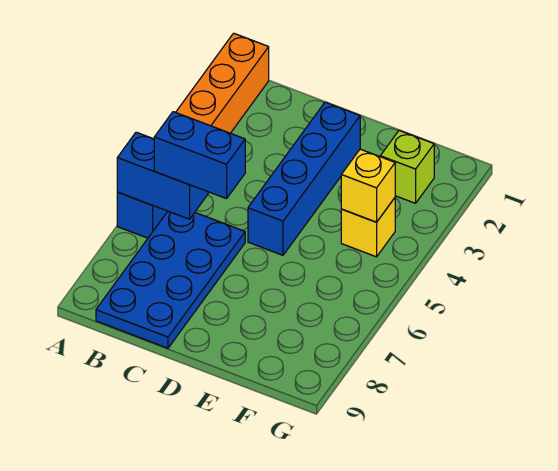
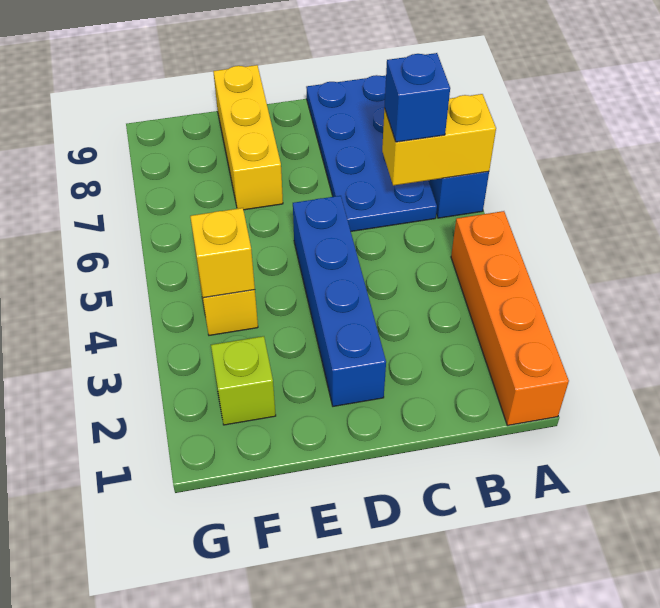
blue brick A6:B6 level 2 -> yellow brick A6:B6 level 2
blue brick B6:C6 level 3 -> blue brick B6 level 3
none -> yellow brick E7:E9 level 1

